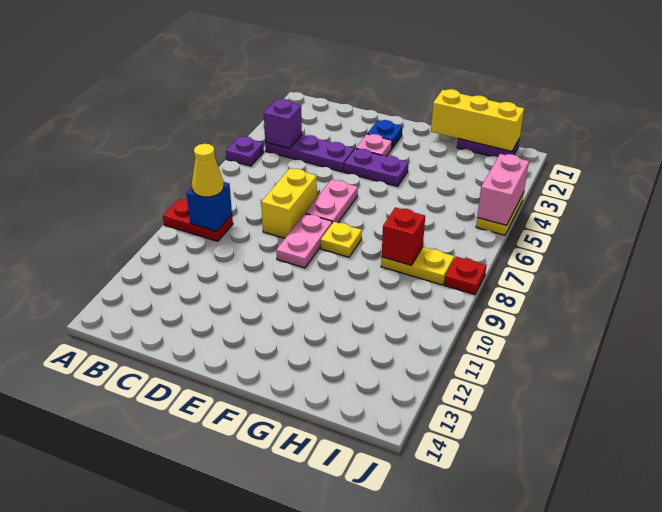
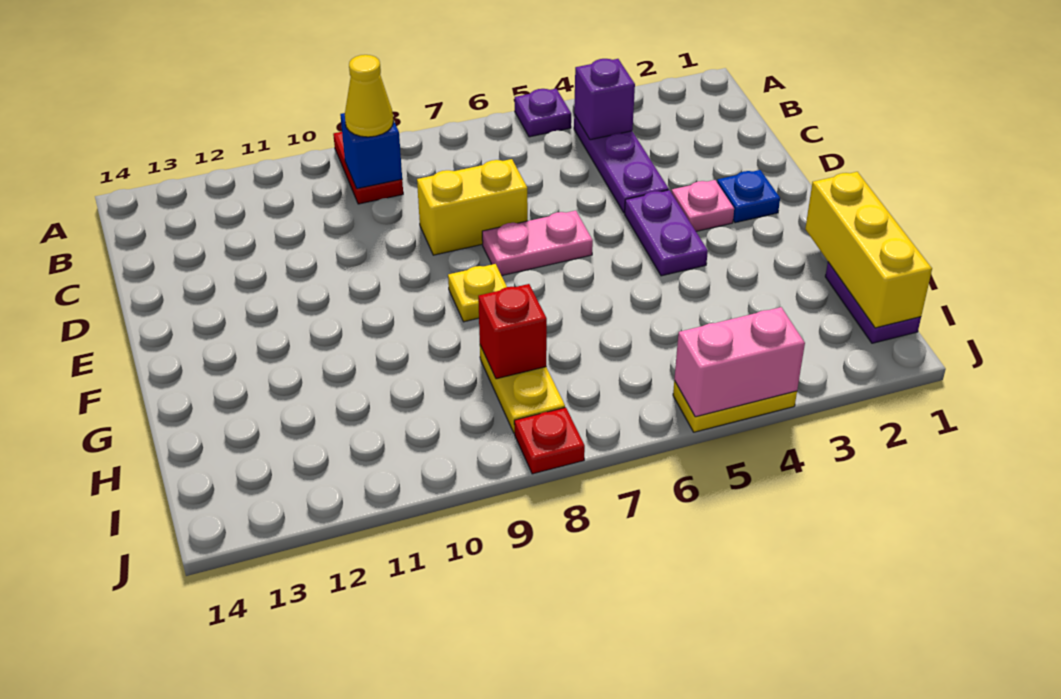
pink plate E8:E9 level 1 -> none

